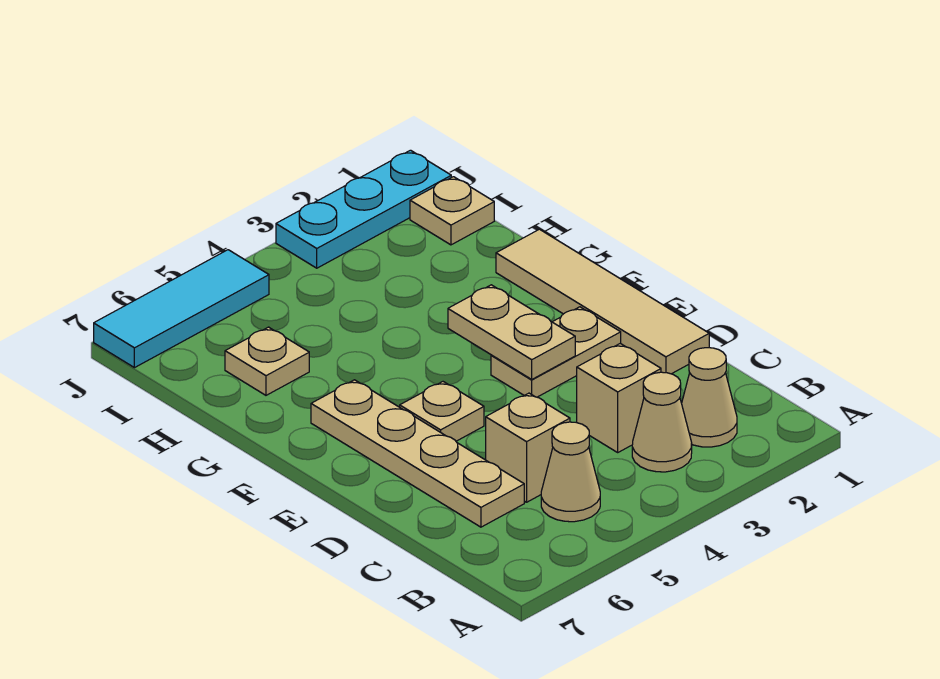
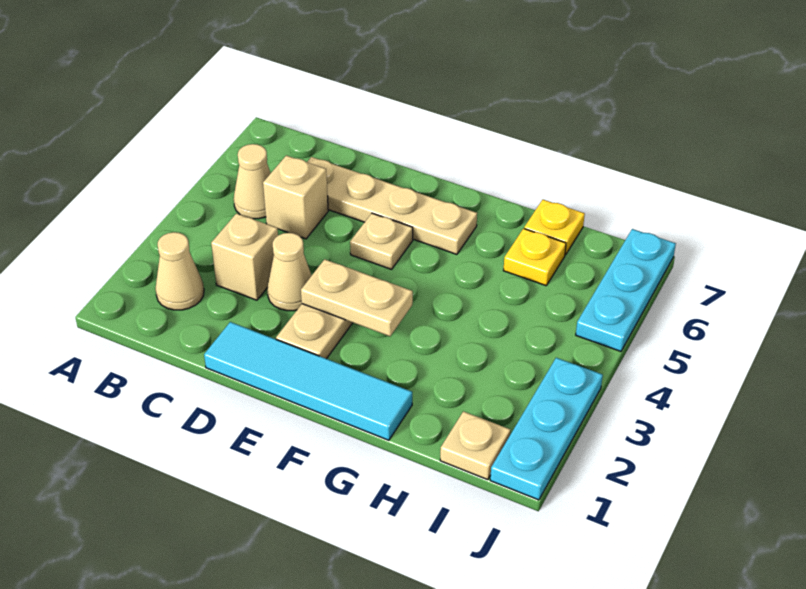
tan cone B3 level 1 -> tan cone D3 level 1
tan tile D1:G1 level 1 -> cyan tile D1:G1 level 1
tan plate H6 level 1 -> yellow plate H6 level 1
none -> yellow plate H7 level 1
cyan tile J5:J7 level 1 -> cyan plate J5:J7 level 1

